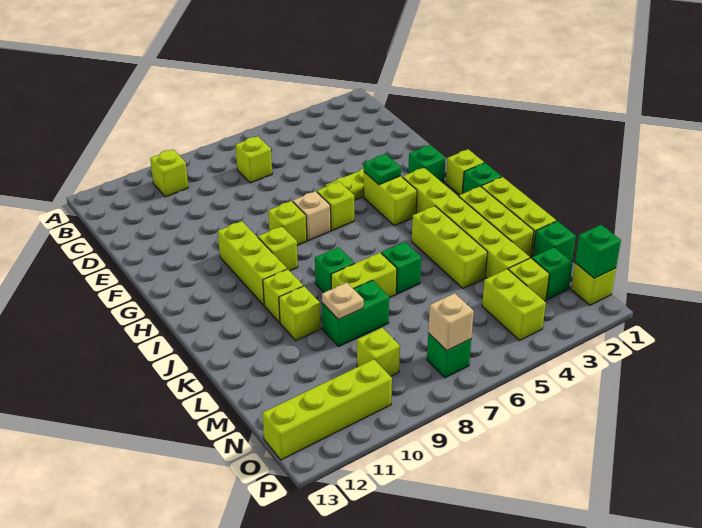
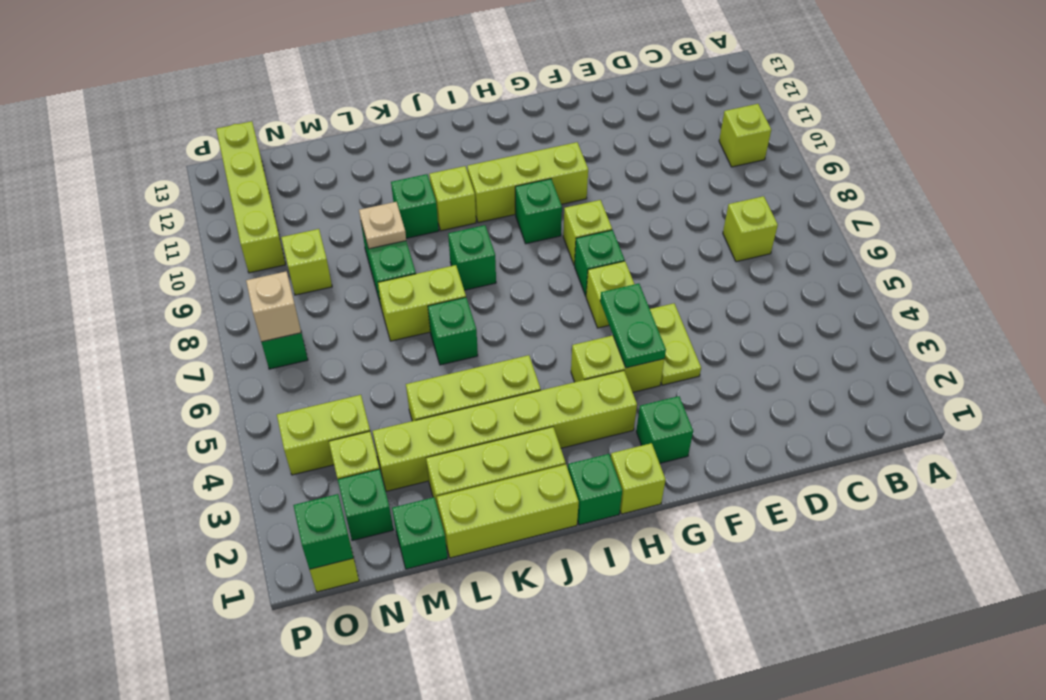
green plate G4 level 2 -> green plate G4:G5 level 2
tan brick G7 level 1 -> green brick G7 level 1
lime brick H9 level 1 -> green brick H9 level 1
lime brick K7:K8 level 1 -> lime brick K7:L7 level 1
lime brick K10 level 1 -> green brick K10 level 1

